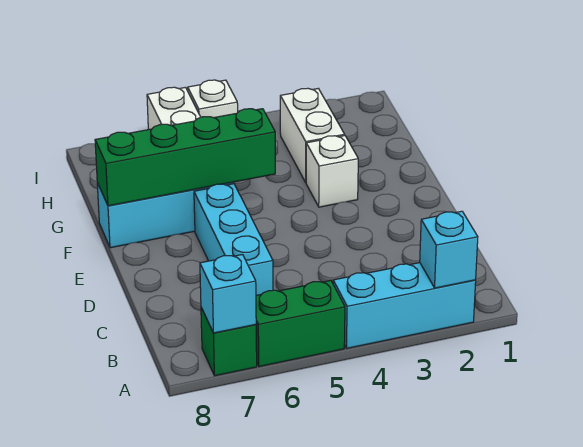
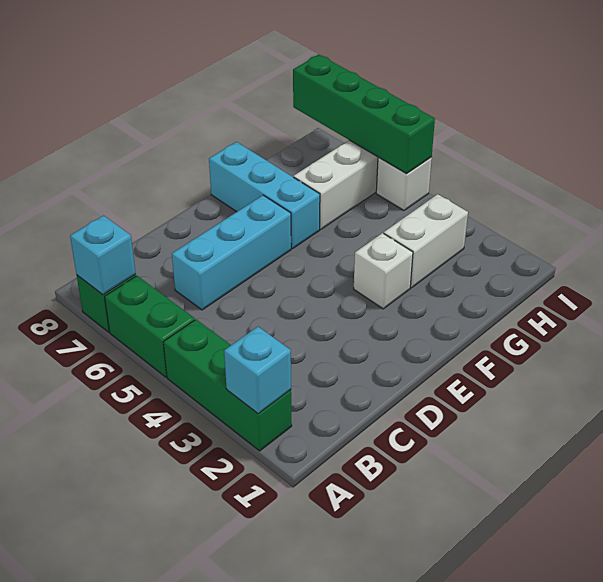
cyan brick A2:A4 level 1 -> green brick A2:A4 level 1
green brick F5:F8 level 2 -> green brick I5:I8 level 2

